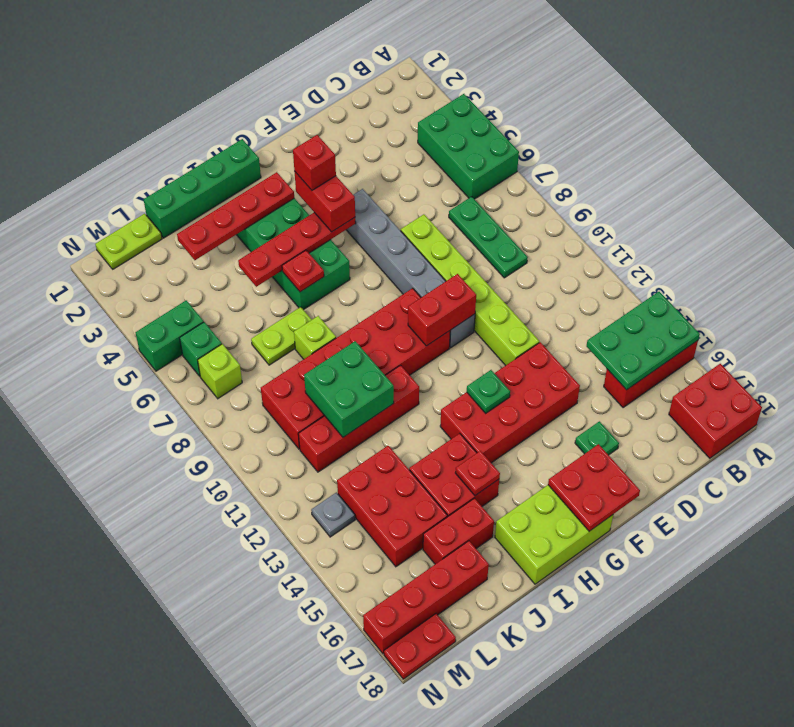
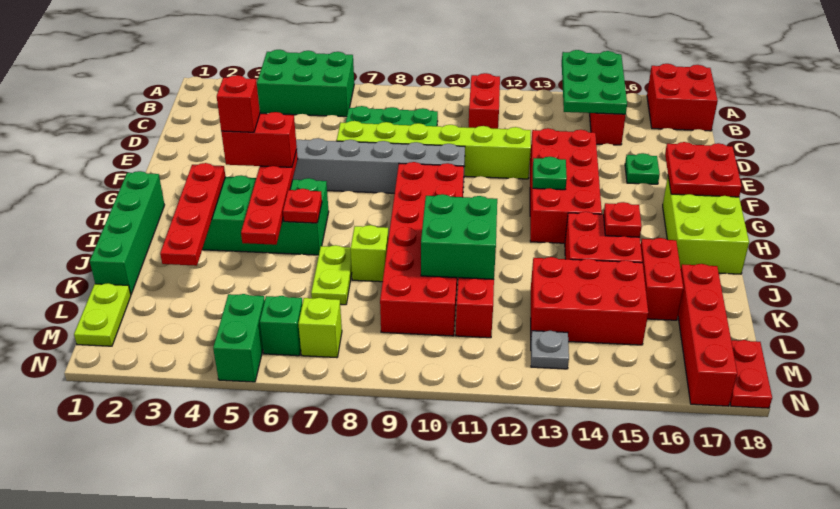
red brick F10:G10 level 2 -> red brick B11:C11 level 1

